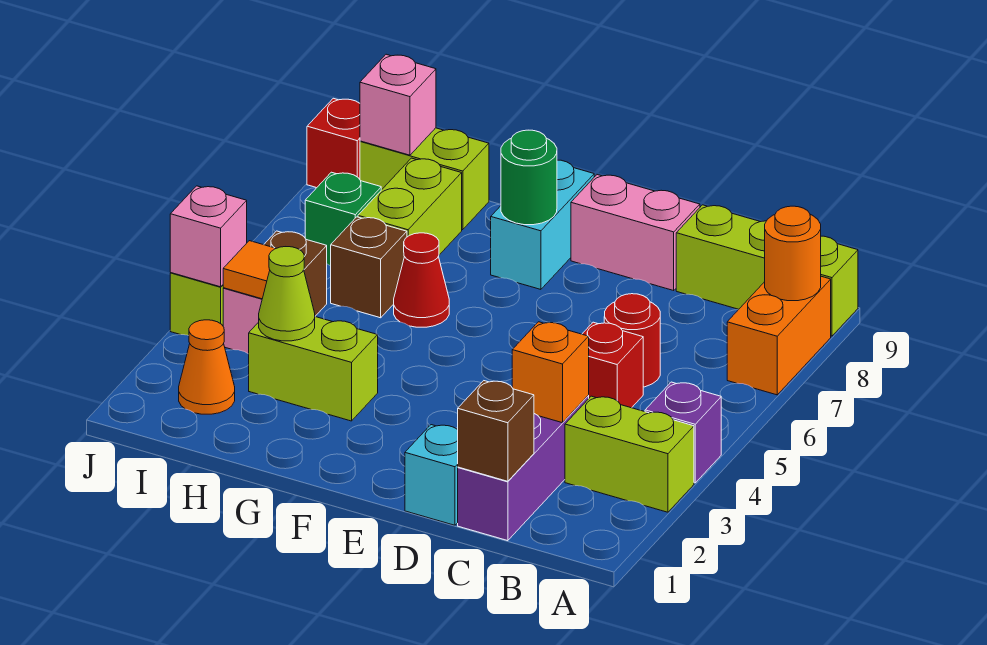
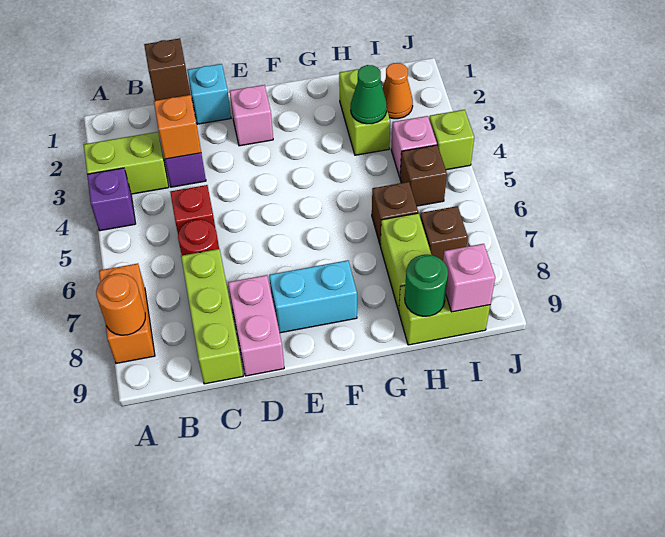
lime brick A9:C9 level 1 -> lime brick C7:C9 level 1
pink brick D9:E9 level 1 -> pink brick D8:D9 level 1
cyan brick F8:F9 level 1 -> cyan brick E8:F8 level 1
green round brick F8 level 2 -> green round brick H9 level 2
lime brick G3:H3 level 1 -> lime brick H2:H3 level 1
red cone G6 level 1 -> none
lime cone H3 level 2 -> green cone H3 level 2
orange tile I4 level 2 -> none
green brick I7 level 1 -> brown brick I7 level 1
pink brick J4 level 2 -> pink brick E2 level 1
red brick J9 level 1 -> none

